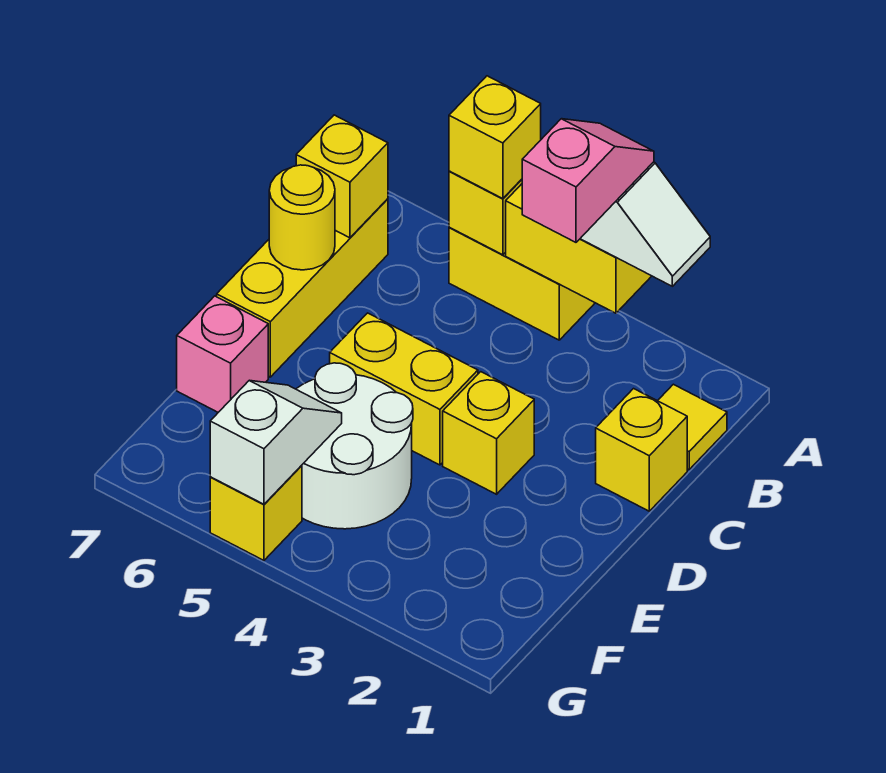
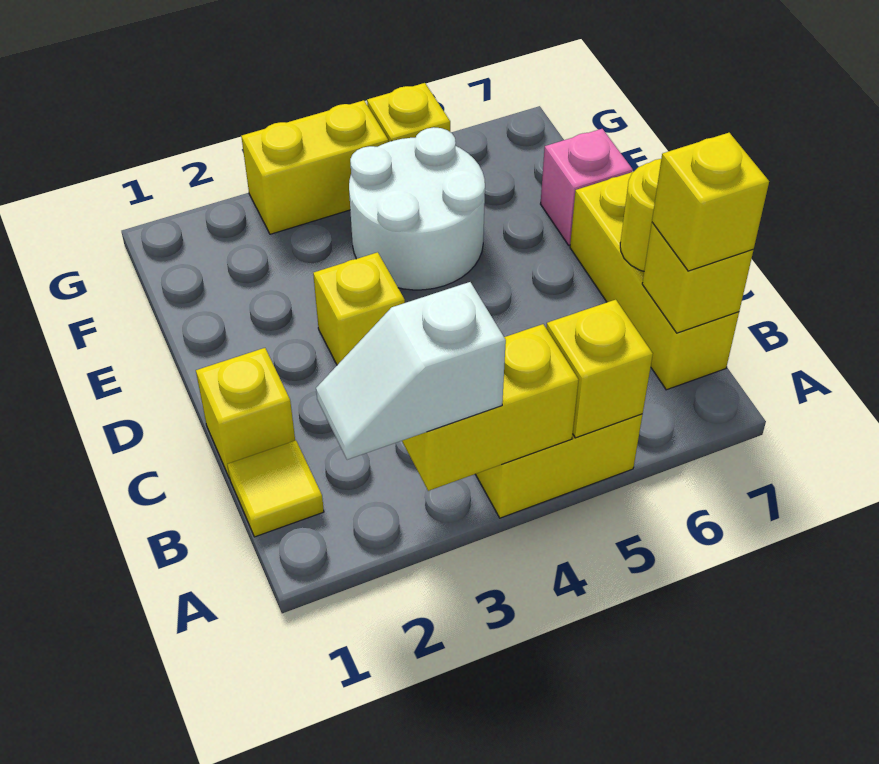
pink slope A3:B3 level 4 top B -> none
yellow brick A5 level 3 -> yellow brick B7 level 3
yellow brick D4:D5 level 1 -> yellow brick G3:G4 level 1
white slope F5:G5 level 2 top G -> none

